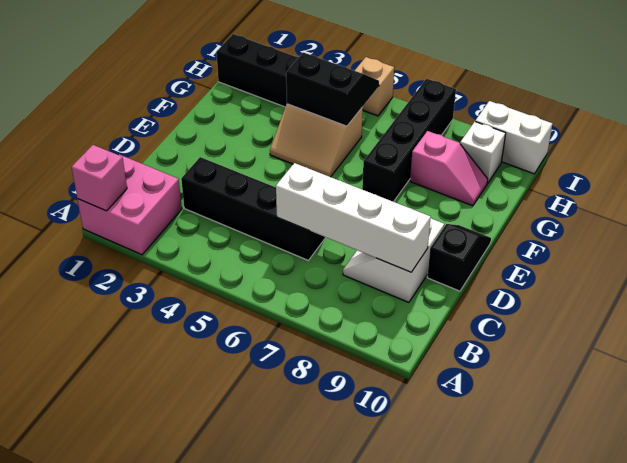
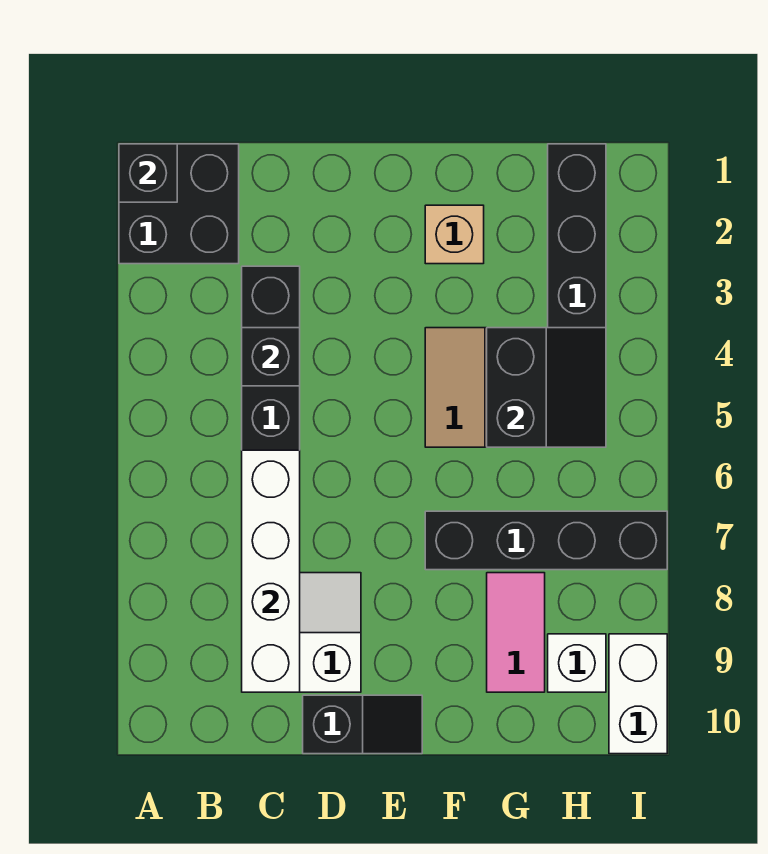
pink brick A1:B2 level 1 -> black brick A1:B2 level 1
pink brick A1 level 2 -> black brick A1 level 2
none -> black brick C4 level 2
pink slope G8:G9 level 1 top 8 -> pink tile G8:G9 level 1
tan brick I5 level 1 -> tan brick F2 level 1

